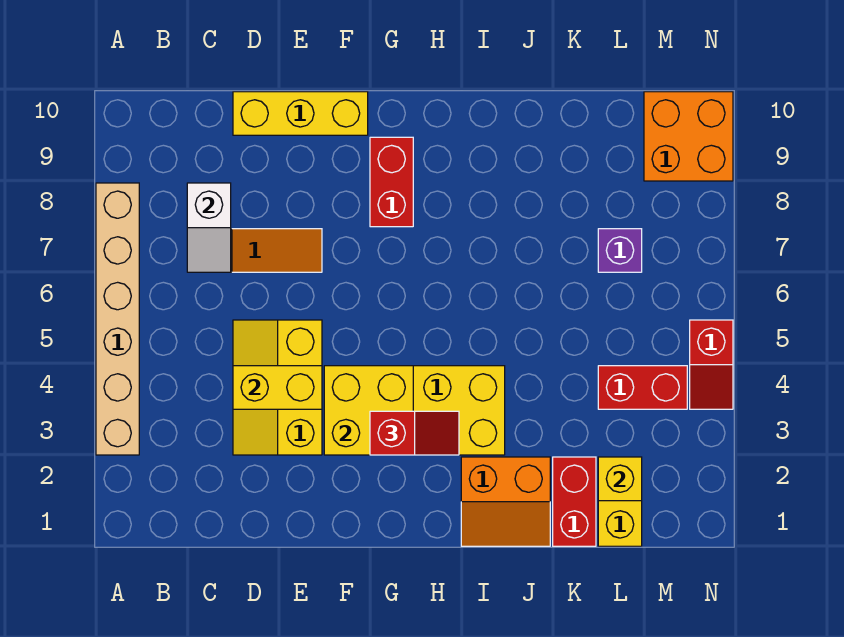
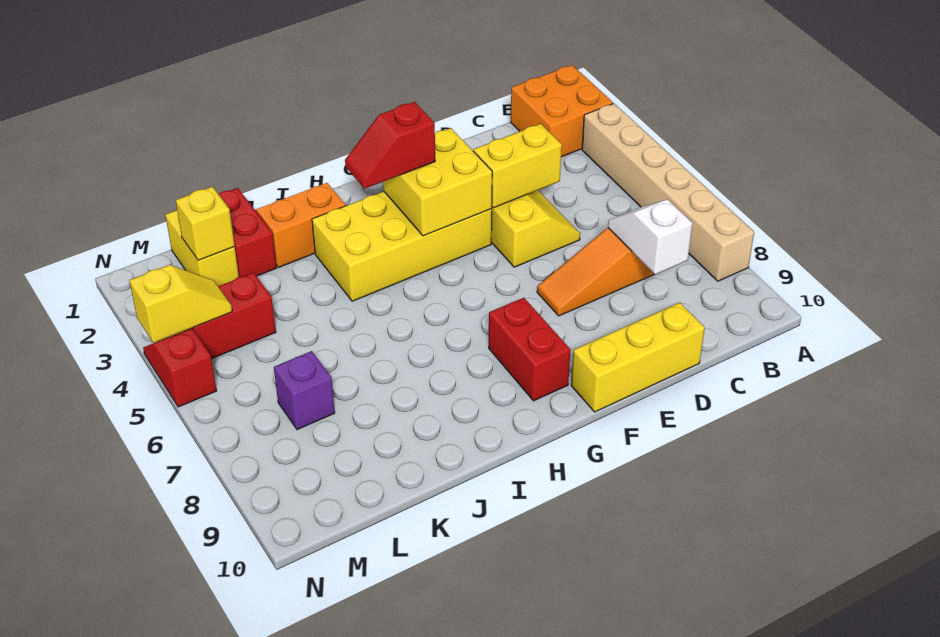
none -> yellow slope M4:N4 level 2 top N
orange brick M9:N10 level 1 -> orange brick A1:B2 level 1

